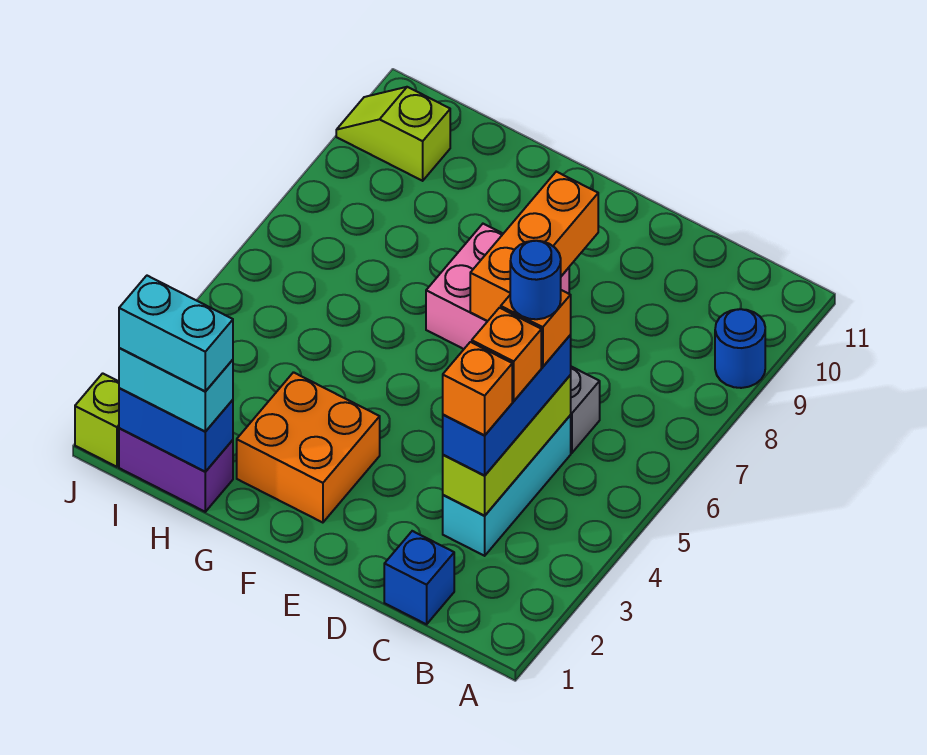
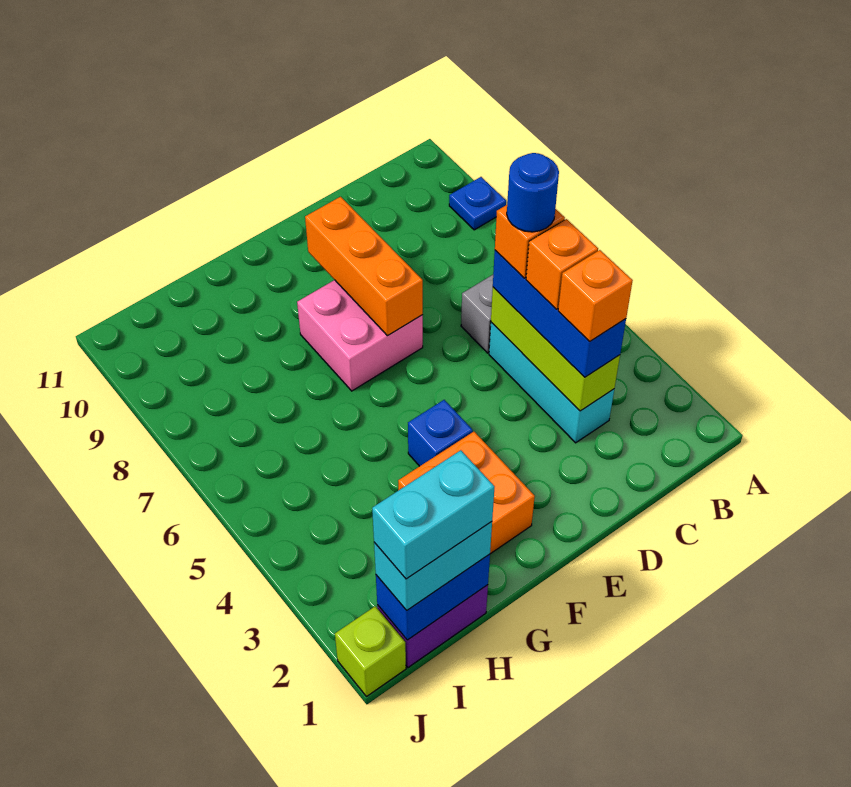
blue round brick A9 level 1 -> blue plate A9 level 1
blue brick C1 level 1 -> blue brick F4 level 1
lime slope I10:J10 level 1 top I -> none

